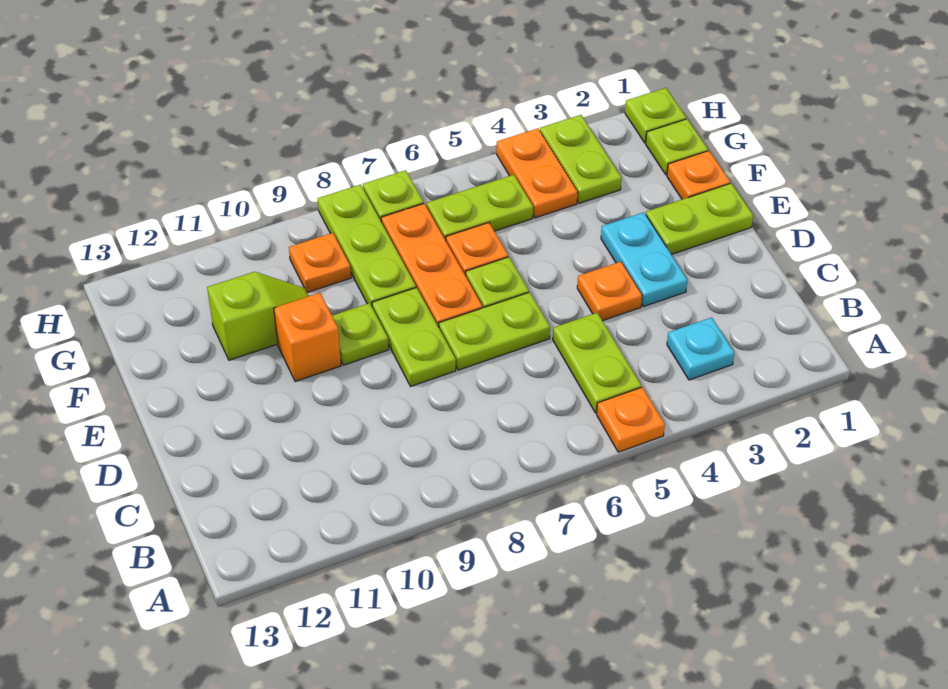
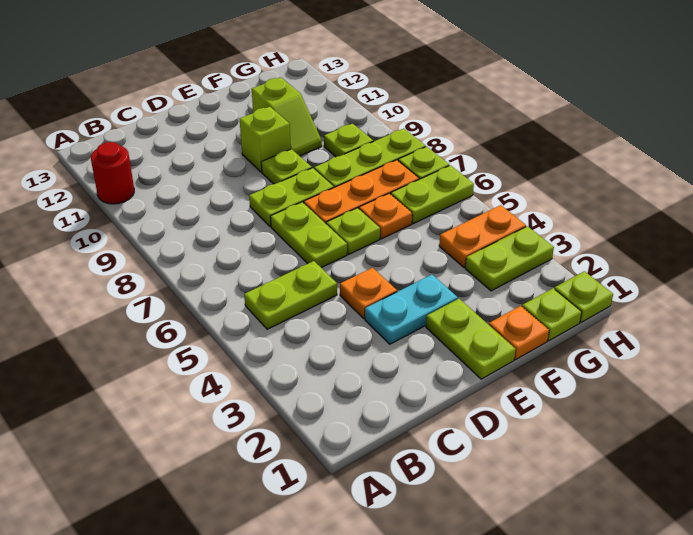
orange plate A5 level 1 -> none
none -> red round brick A11 level 1
cyan plate B3 level 1 -> none
orange brick E10 level 1 -> lime brick E10 level 1
lime plate G5:G6 level 1 -> lime plate G6:H6 level 1
orange plate G9 level 1 -> lime plate G9 level 1

